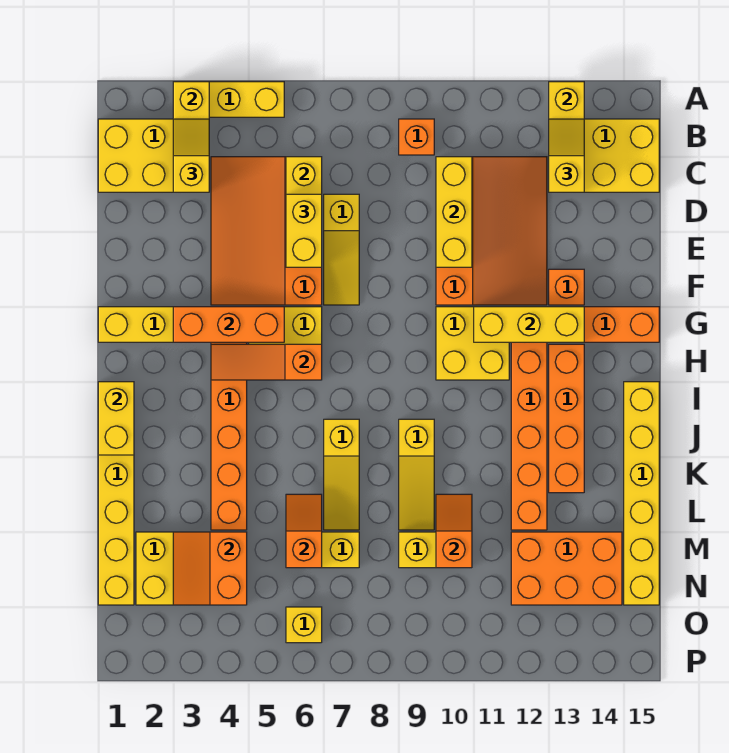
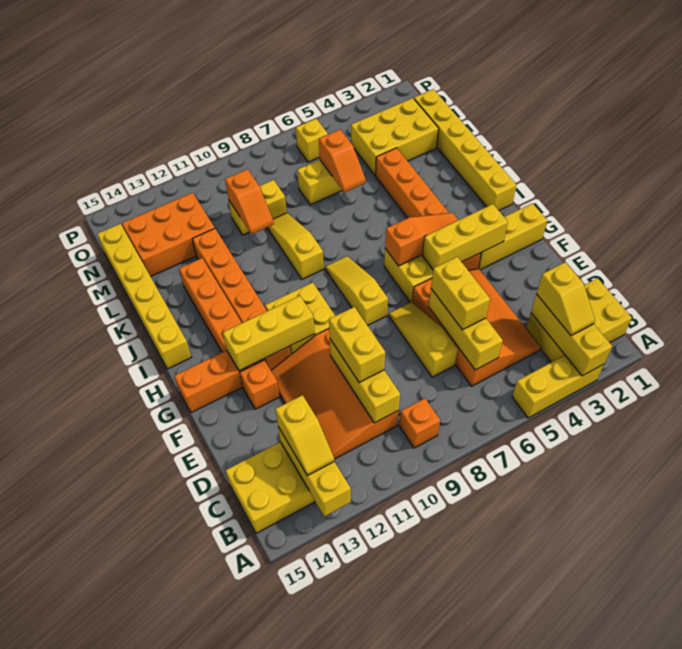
orange brick G3:G5 level 2 -> yellow brick G3:G5 level 2
yellow brick I1:J1 level 2 -> yellow brick D10:E10 level 3
yellow slope J7:L7 level 1 top J -> yellow slope G8:I8 level 1 top G
orange slope M3:N4 level 2 top 4 -> none

